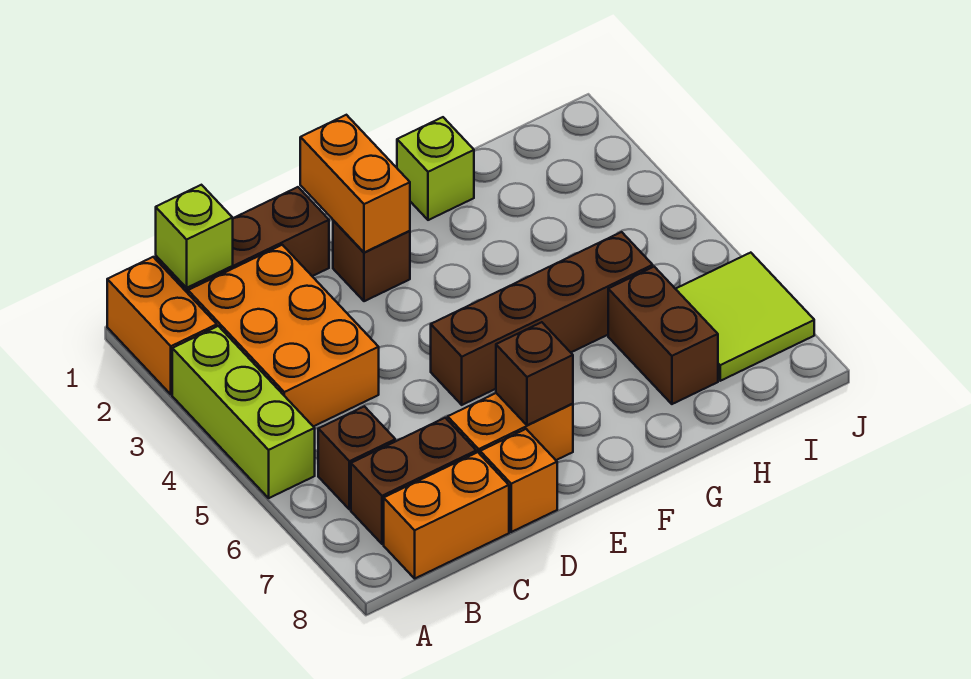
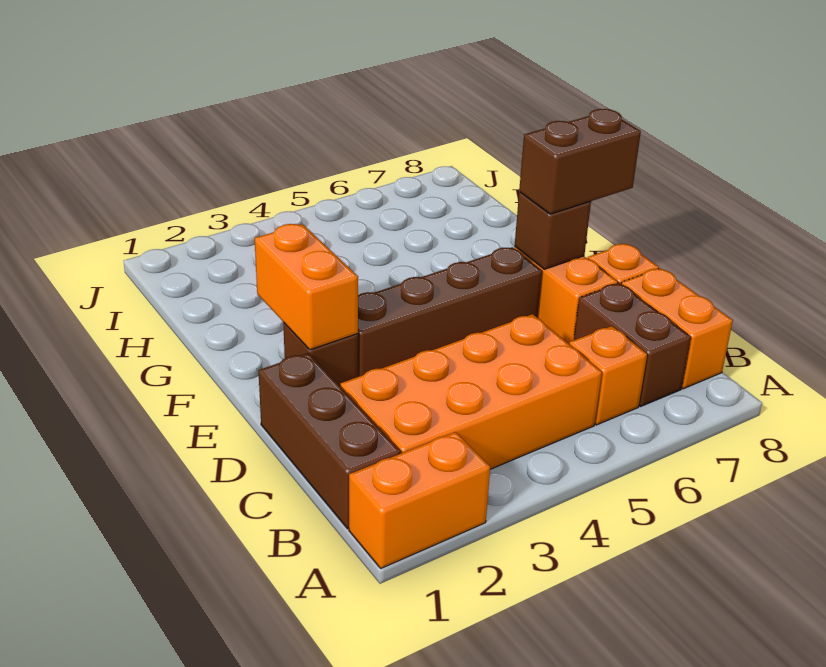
lime brick A3:A5 level 1 -> none
lime brick B1 level 2 -> none
orange brick B2:C4 level 1 -> orange brick B2:C5 level 1
brown brick B6 level 1 -> orange brick B6 level 1
orange brick E1:E2 level 2 -> orange brick E2:F2 level 2
brown brick E5:H5 level 1 -> brown brick E3:E6 level 1
lime brick G1 level 1 -> none
brown brick H6:H7 level 1 -> brown brick E7:E8 level 3
lime tile I6:J7 level 1 -> none

